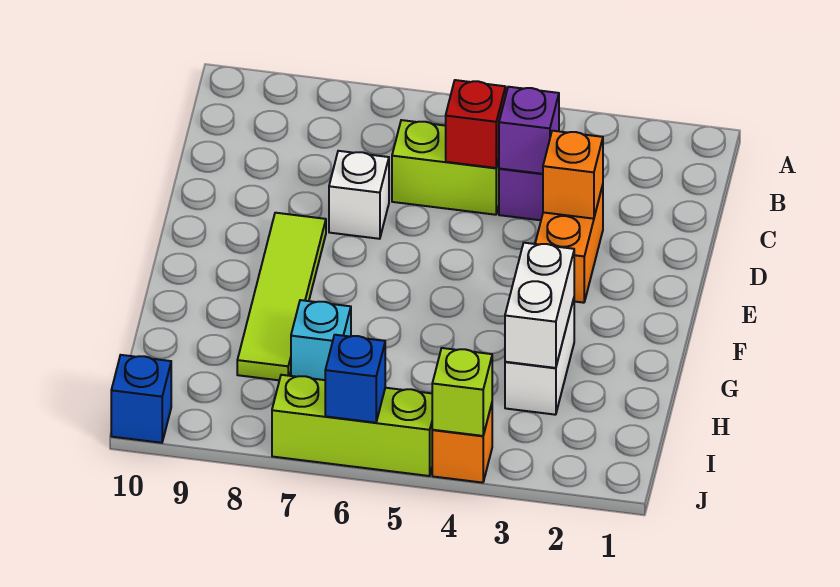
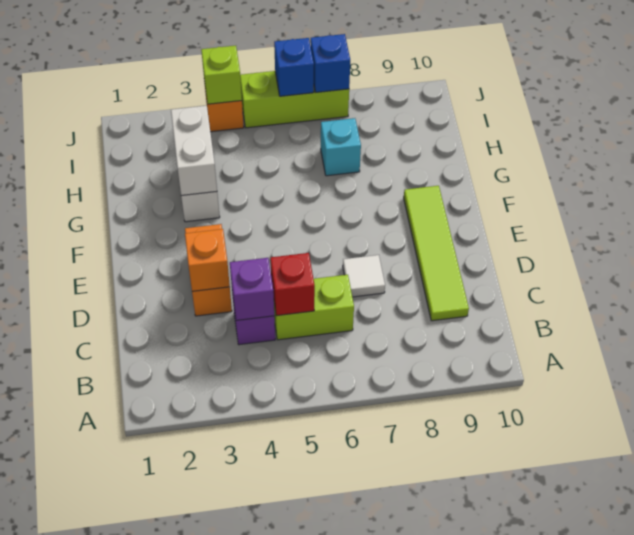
white brick D7 level 1 -> white tile D7 level 1
lime tile E8:H8 level 1 -> lime tile C9:F9 level 1
blue brick J10 level 1 -> blue brick J7 level 2

